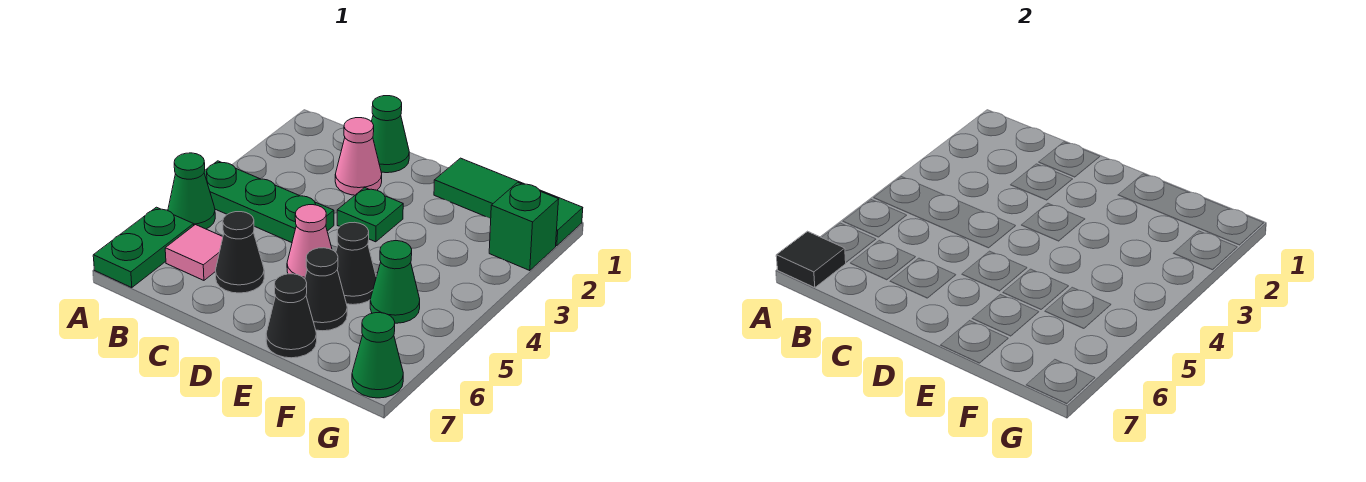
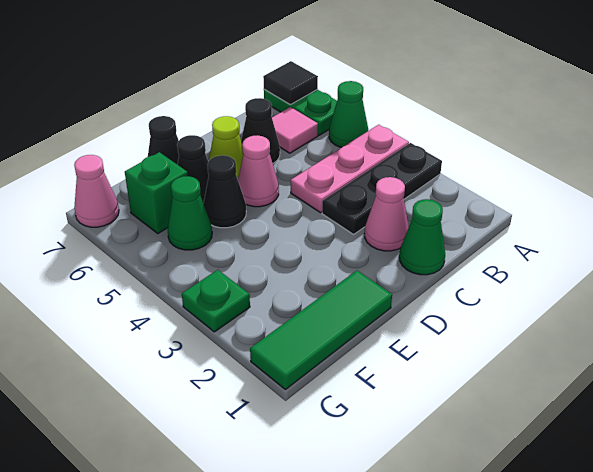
none -> black plate A3:C3 level 1
green plate A4:C4 level 1 -> pink plate A4:C4 level 1
green plate D3 level 1 -> green plate G3 level 1
none -> lime cone D6 level 1
green brick G2 level 1 -> green brick F6 level 1
green cone G7 level 1 -> pink cone G7 level 1

